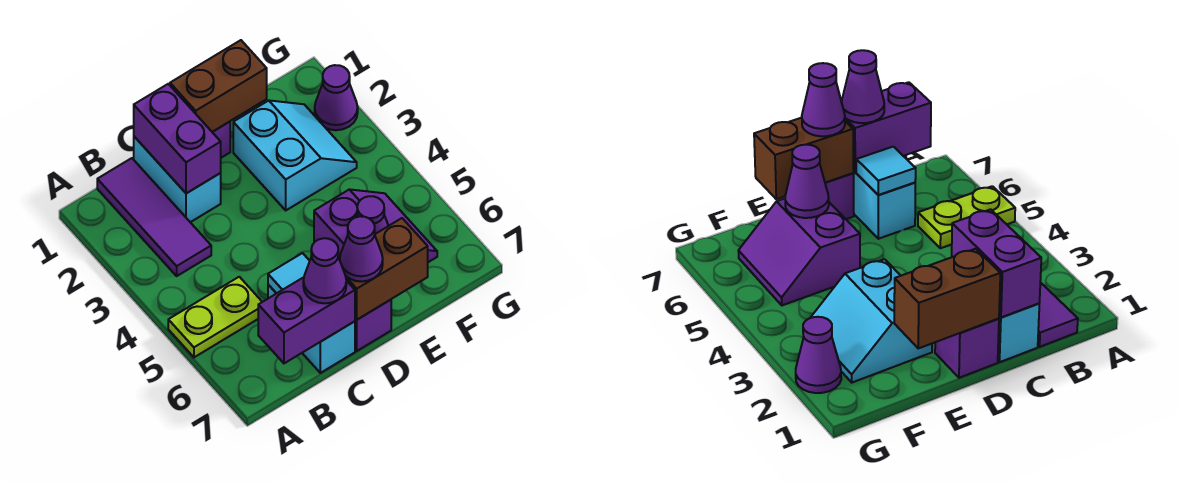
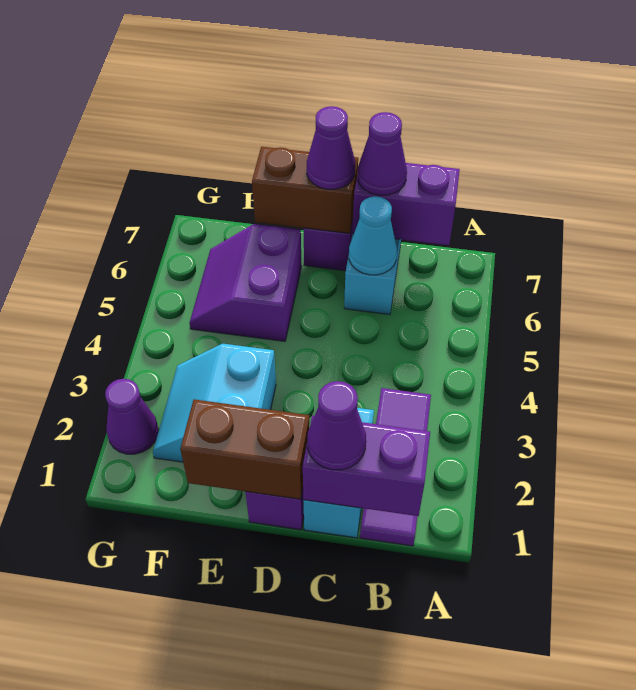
lime plate A5:B5 level 1 -> none
purple brick C1:C2 level 2 -> purple brick B1:C1 level 2
cyan tile C6 level 2 -> cyan cone C6 level 2
purple cone E6 level 2 -> purple cone C1 level 3

